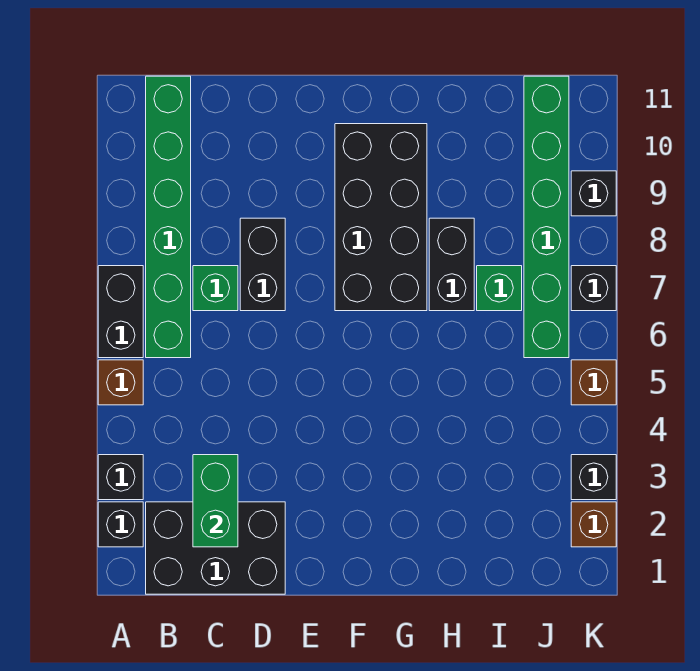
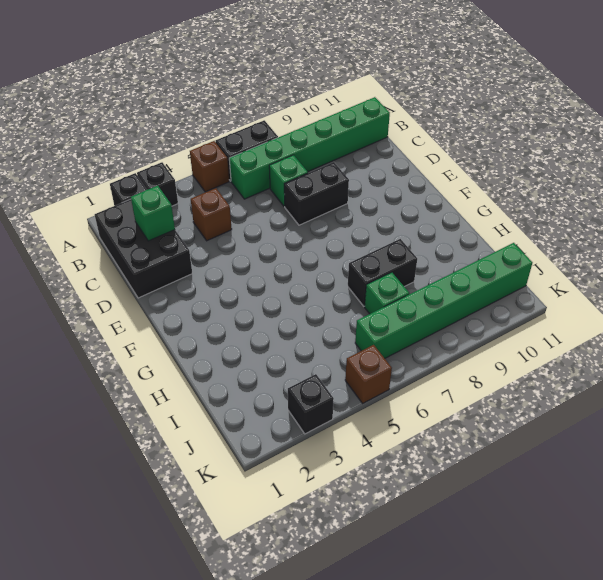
green brick C2:C3 level 2 -> green brick C2 level 2
black brick F7:G10 level 1 -> none
brown brick K2 level 1 -> brown brick C4 level 1
black brick K7 level 1 -> none
black brick K9 level 1 -> none

